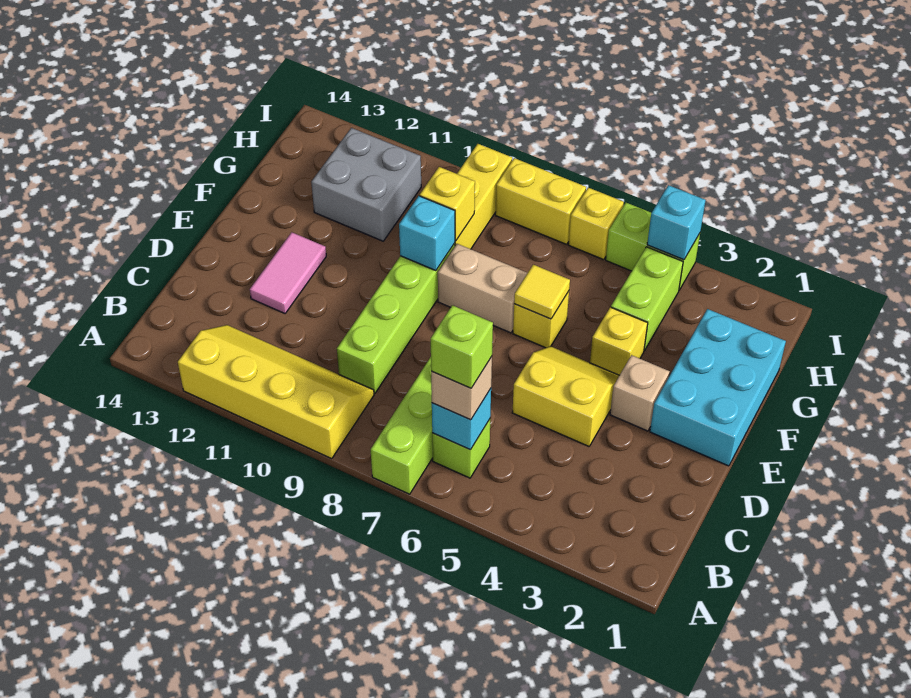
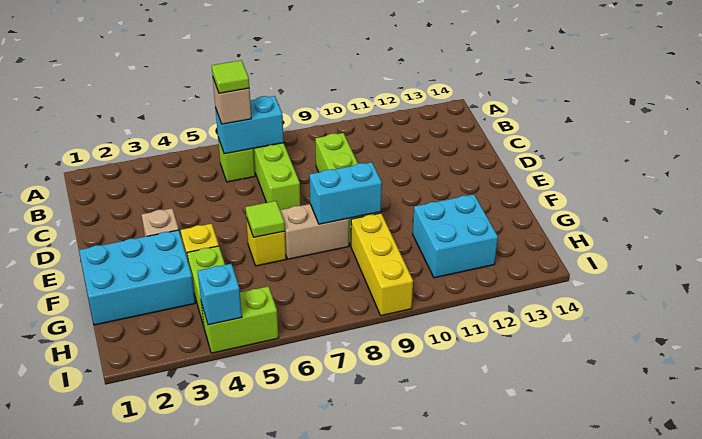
yellow slope A9:B12 level 1 top A -> none
cyan brick B6 level 2 -> cyan brick B6:B7 level 2
lime brick B6 level 4 -> lime tile B6 level 4
yellow slope D4:E5 level 1 top D -> none
pink tile D12:E12 level 1 -> none
cyan brick E1:G2 level 1 -> cyan brick F1:G3 level 1
yellow tile F6 level 2 -> lime tile F6 level 2
cyan brick F9 level 2 -> cyan brick F8:F9 level 2
yellow brick G9 level 2 -> none
grey brick G11:H12 level 1 -> cyan brick G11:H12 level 1
yellow brick I6 level 1 -> none
yellow brick I7:I8 level 1 -> none

